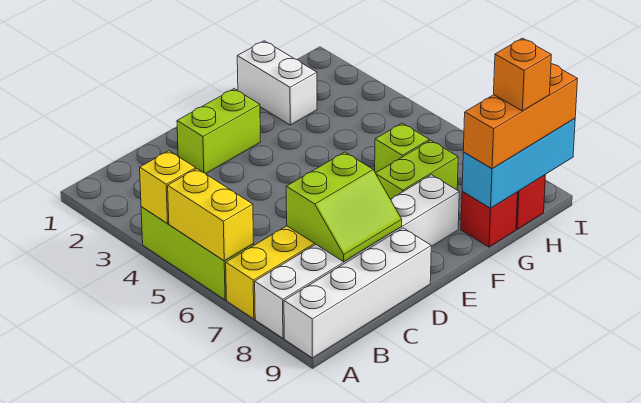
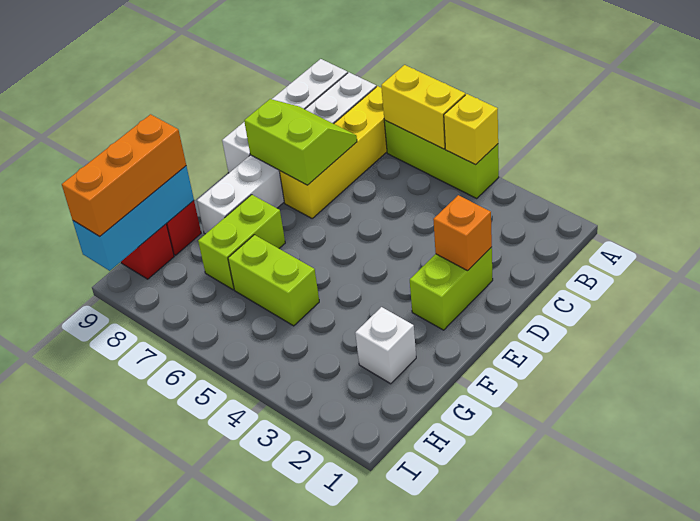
lime slope C7:D8 level 2 top 7 -> lime slope C7:D8 level 2 top D
white brick G1:G2 level 1 -> white brick G2 level 1
lime brick G6 level 1 -> lime brick G5:G6 level 1
orange brick H9 level 4 -> orange brick D2 level 2

